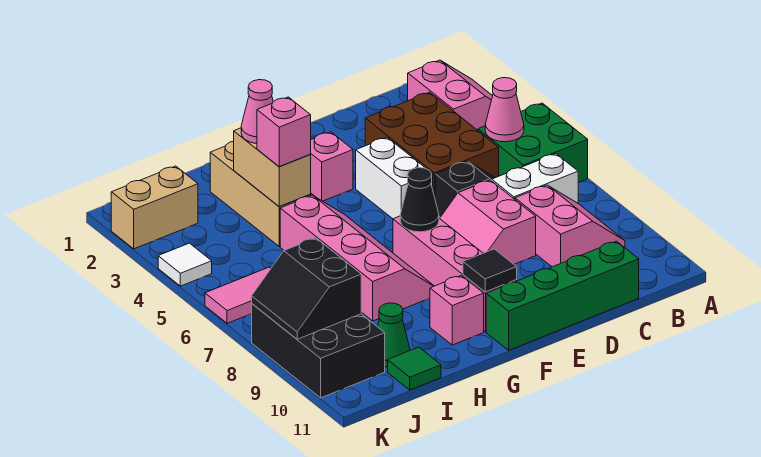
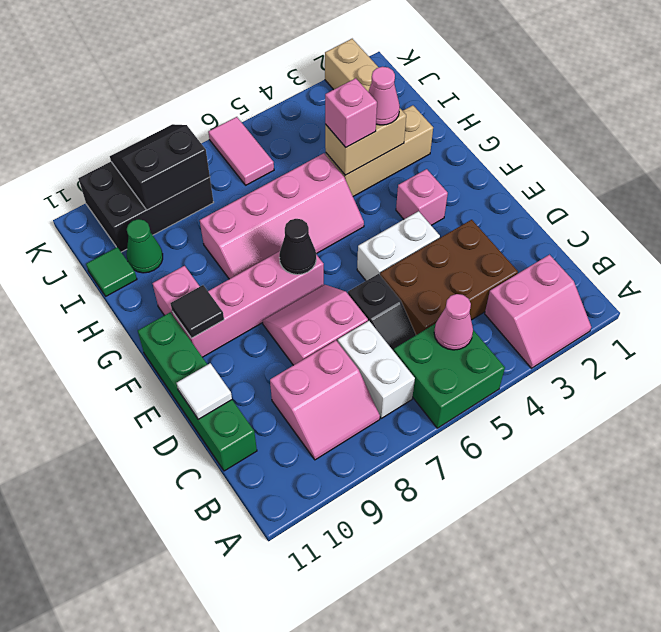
white tile K4 level 1 -> white tile D11 level 2

